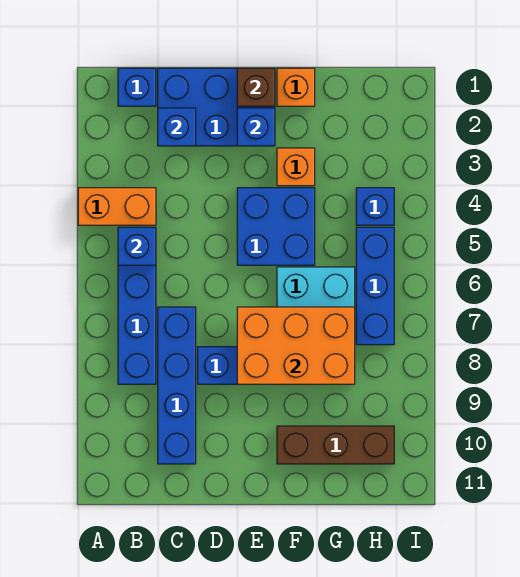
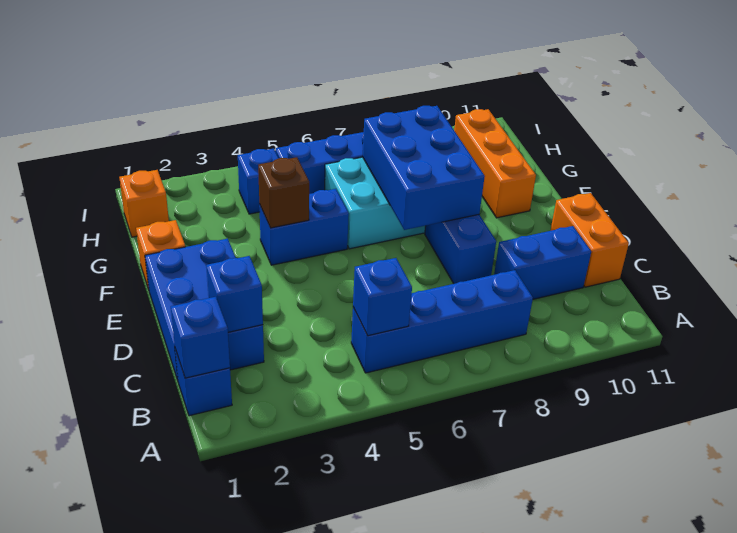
orange brick A4:B4 level 1 -> orange brick C11:D11 level 1
blue brick C7:C10 level 1 -> blue brick C9:C10 level 1
brown brick E1 level 2 -> brown brick F4 level 2
blue brick E2 level 2 -> blue brick B1 level 2
blue brick E4:F5 level 1 -> blue brick F4:F5 level 1
orange brick E7:G8 level 2 -> blue brick E7:G8 level 2
orange brick F3 level 1 -> orange brick H1 level 1
brown brick F10:H10 level 1 -> orange brick F10:H10 level 1

